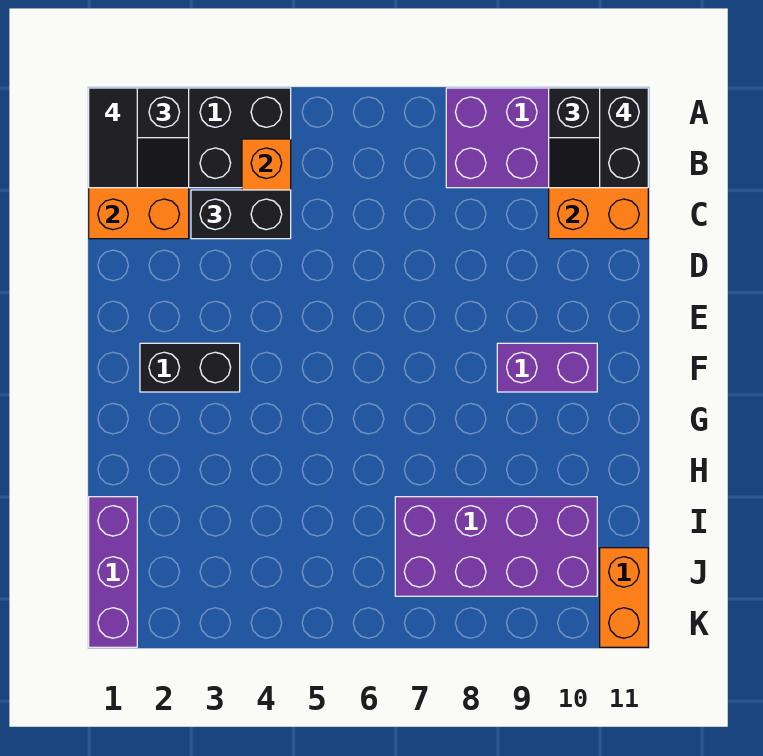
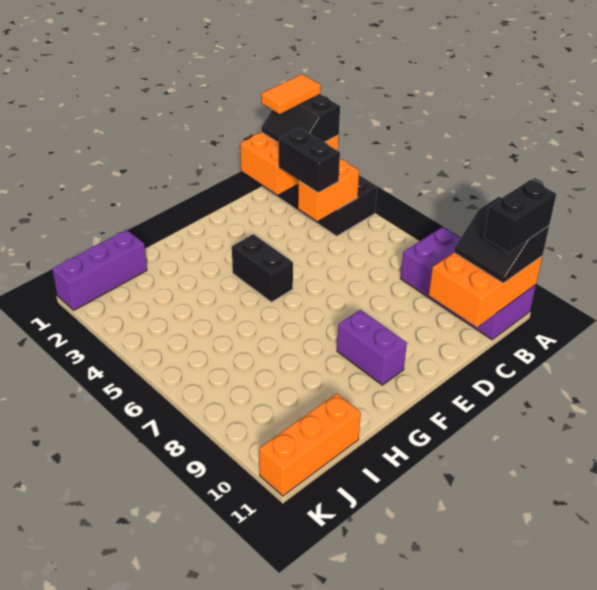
black tile A1:B1 level 4 -> orange tile A1:B1 level 4
black brick F2:F3 level 1 -> black brick F4:F5 level 1
purple brick I7:J10 level 1 -> none
orange brick J11:K11 level 1 -> orange brick I11:K11 level 1

